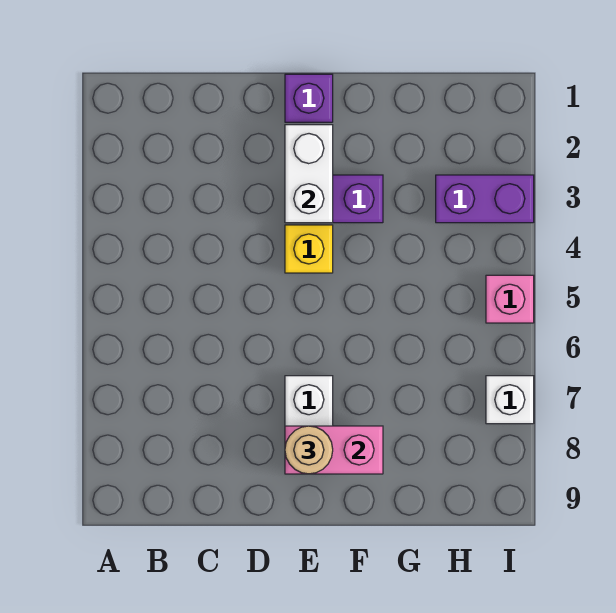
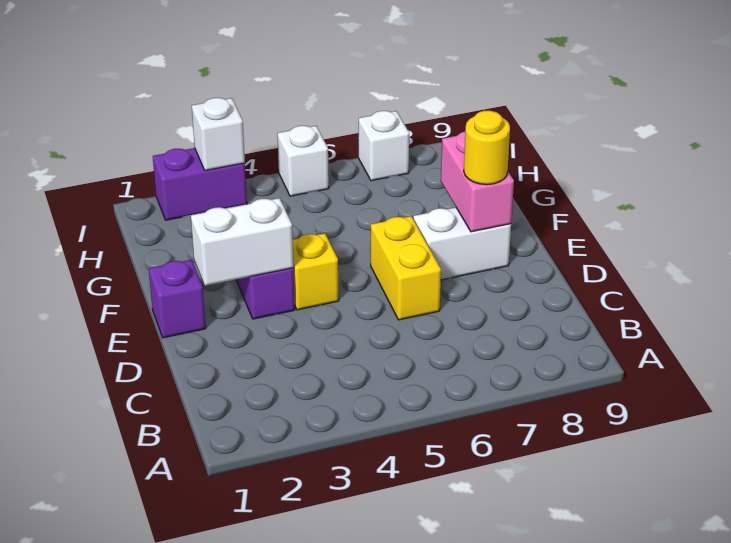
none -> yellow brick D6:E6 level 1
tan round brick E8 level 3 -> yellow round brick E8 level 3
purple brick H3:I3 level 1 -> purple brick I2:I3 level 1
none -> white brick I3 level 2
pink brick I5 level 1 -> white brick I5 level 1

